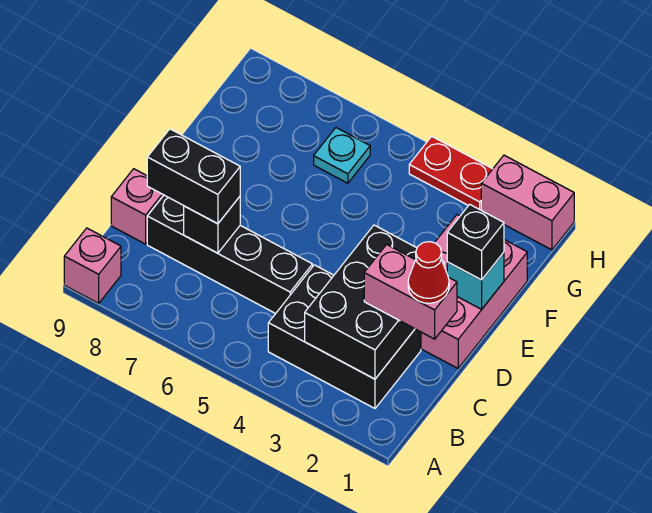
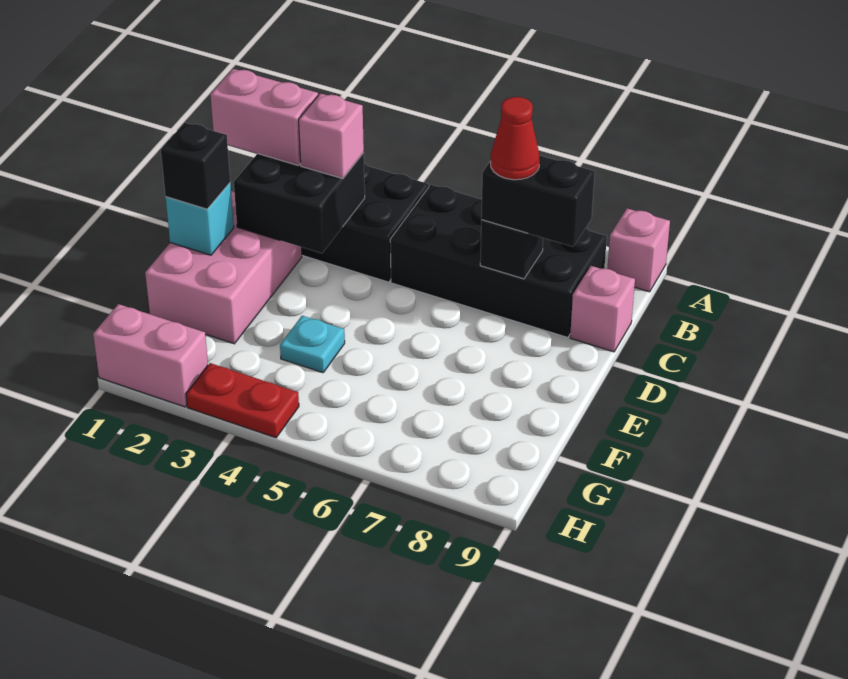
black brick B2:D3 level 2 -> black brick C2:D3 level 2
red cone C1 level 4 -> red cone C7 level 4
none -> pink brick C3 level 3
black brick C5:C8 level 1 -> black brick B5:C8 level 1
cyan plate G6 level 1 -> cyan plate F4 level 1

